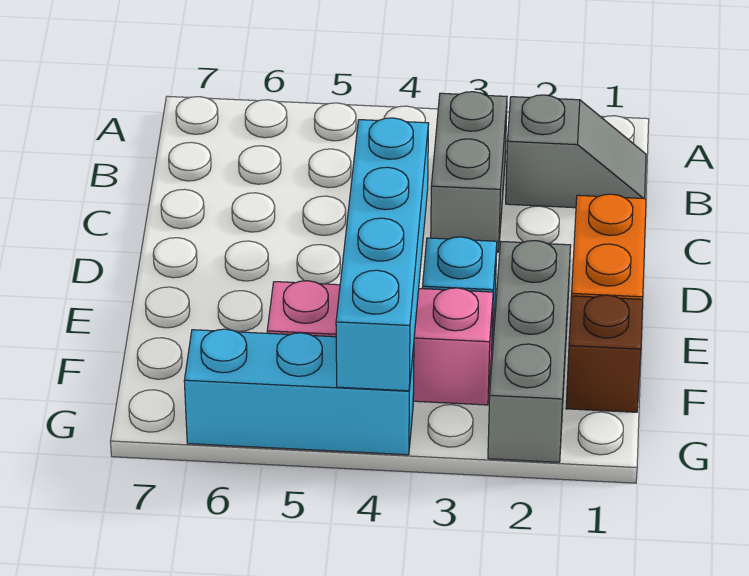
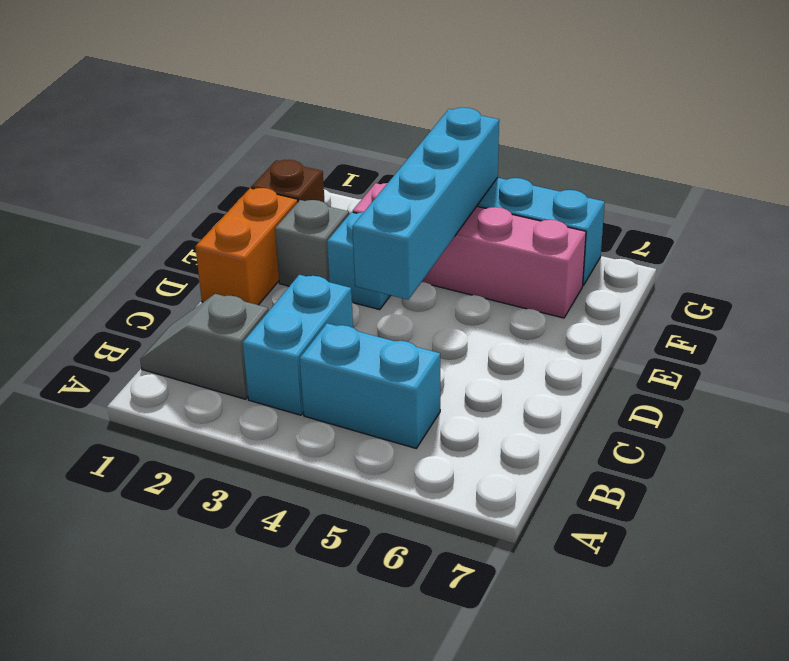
grey brick B3:C3 level 1 -> cyan brick B3:C3 level 1
none -> cyan brick B4:B5 level 1
grey brick E2:G2 level 1 -> grey brick E2 level 1
pink brick F3:F5 level 1 -> pink brick F3:F6 level 1

